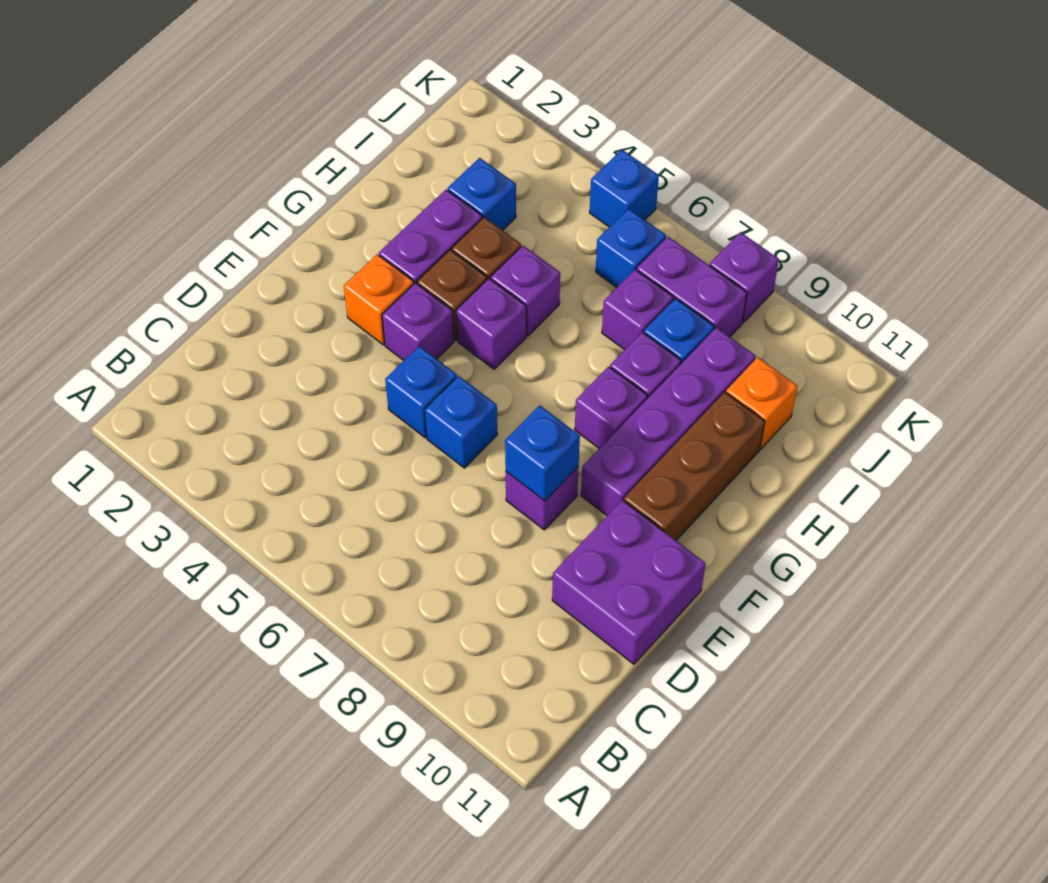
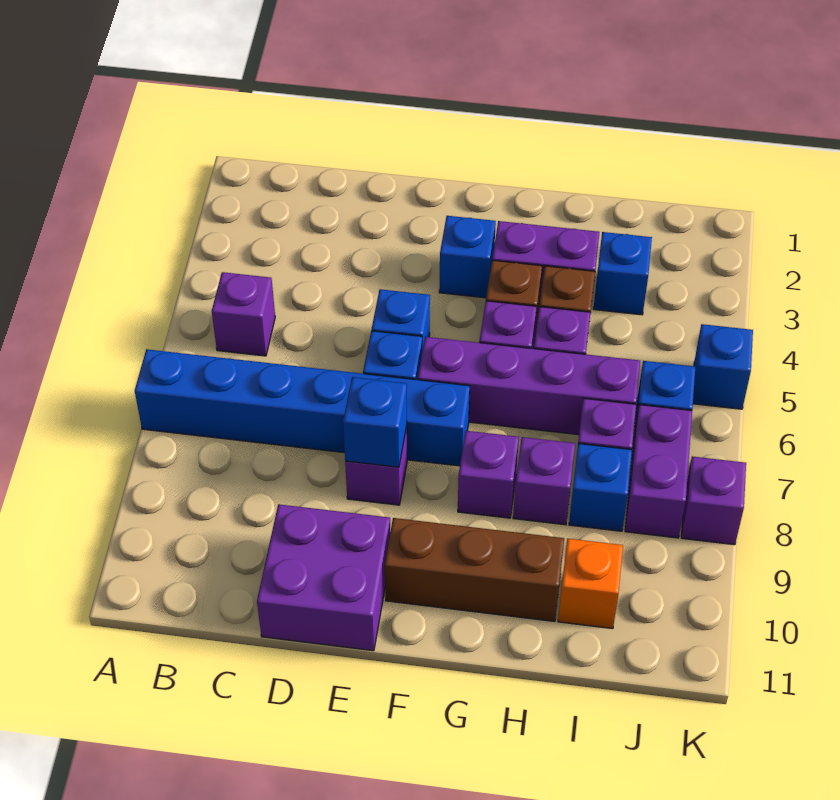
none -> blue brick A7:F7 level 1
orange brick F3 level 1 -> blue brick F3 level 1
purple brick F4 level 1 -> purple brick B5 level 1
purple brick F9:I9 level 1 -> purple brick F6:I6 level 1

